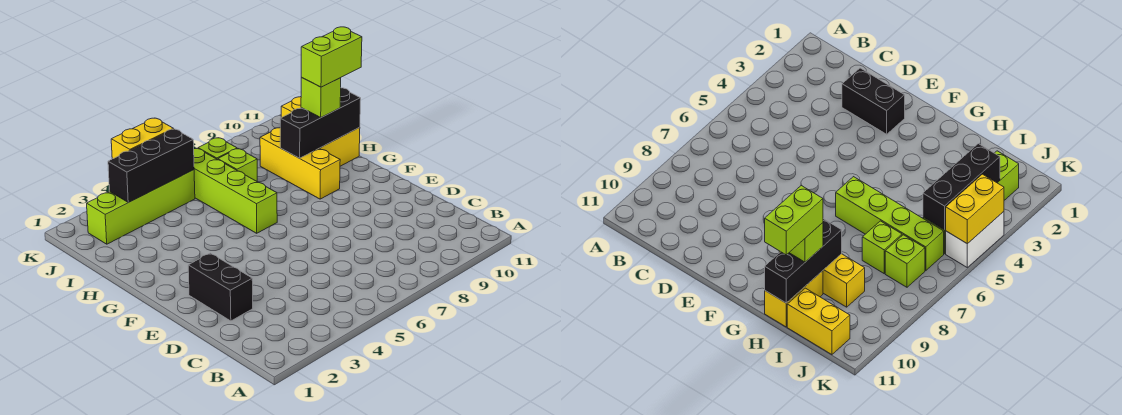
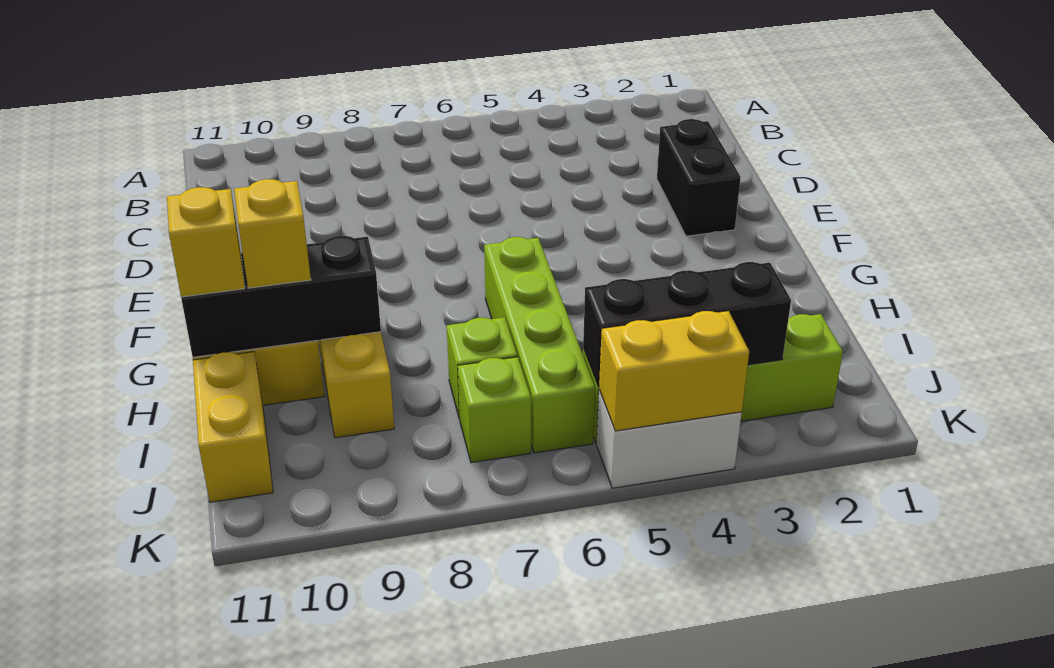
lime brick H10 level 3 -> yellow brick H10 level 3
lime brick H10:H11 level 4 -> none
none -> yellow brick H11 level 3

